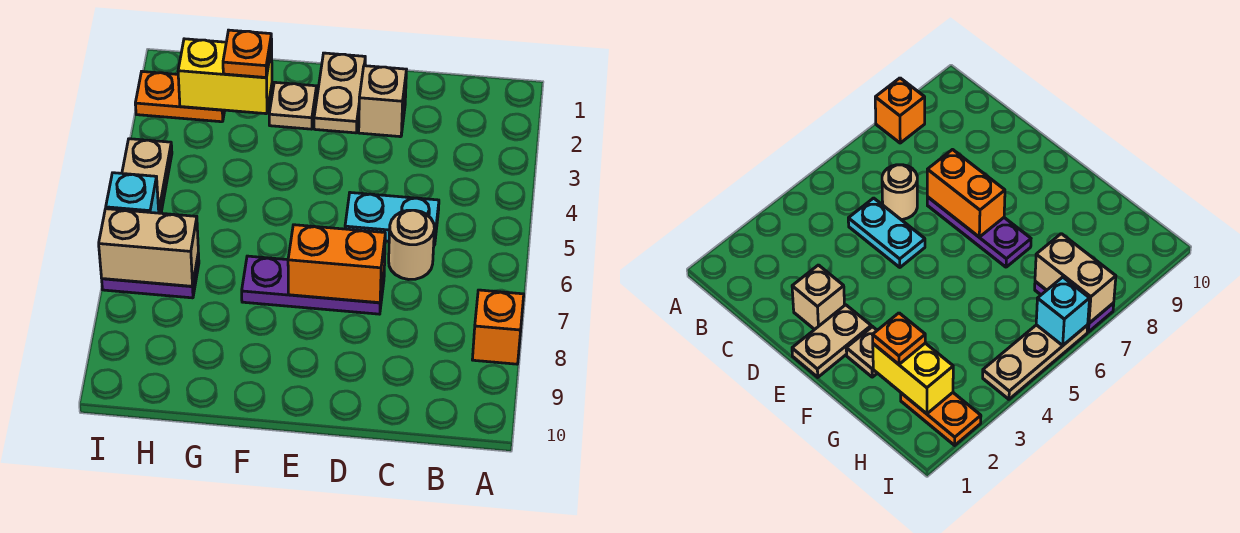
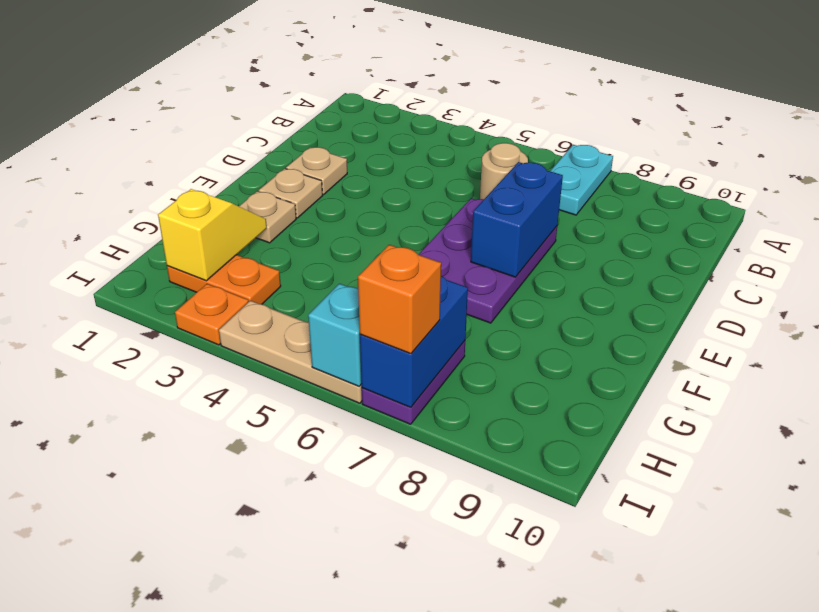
orange brick A8 level 1 -> orange brick I7 level 3
cyan plate C5:D5 level 1 -> cyan plate A7:B7 level 1
tan brick D2 level 1 -> tan plate D2 level 1
purple plate D7:F7 level 1 -> purple plate D6:F7 level 1
orange brick D7:E7 level 2 -> blue brick D7:E7 level 2
tan plate E1:E2 level 1 -> tan plate E2 level 1
yellow brick G2:H2 level 2 -> yellow slope G2:H2 level 2 top H
orange plate G2 level 3 -> orange plate I3 level 1
orange plate H2:I2 level 1 -> orange plate H2:H3 level 1
tan brick H7:I7 level 2 -> blue brick H7:I7 level 2

